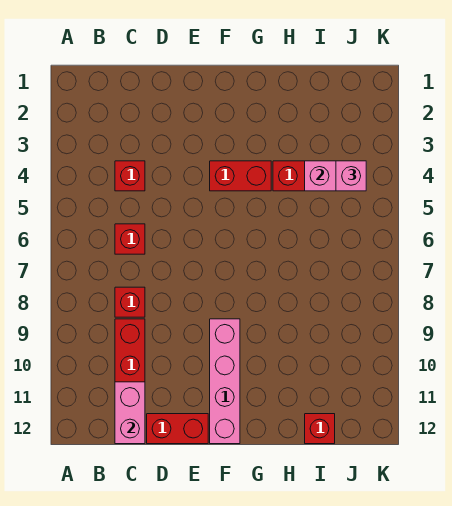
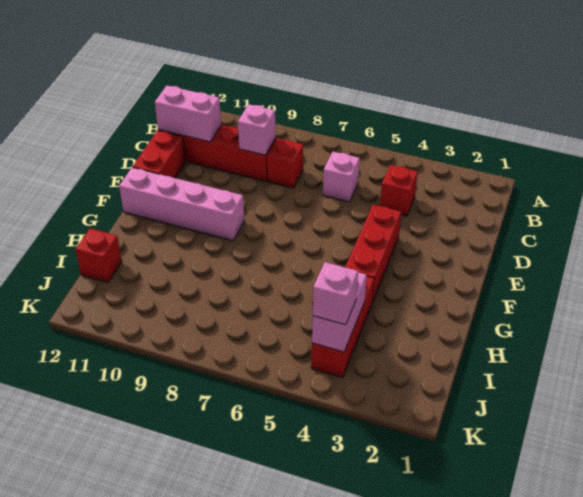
red brick C6 level 1 -> pink brick C6 level 1
none -> pink brick C9 level 2
red brick F4:G4 level 1 -> red brick E4:G4 level 1

